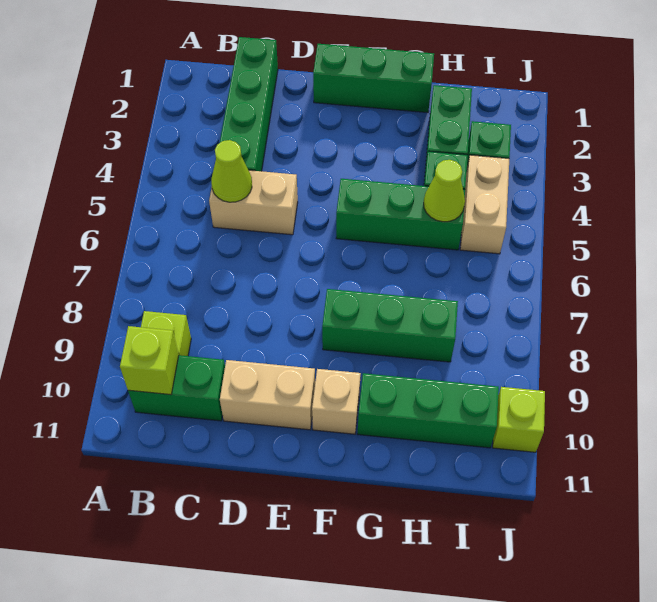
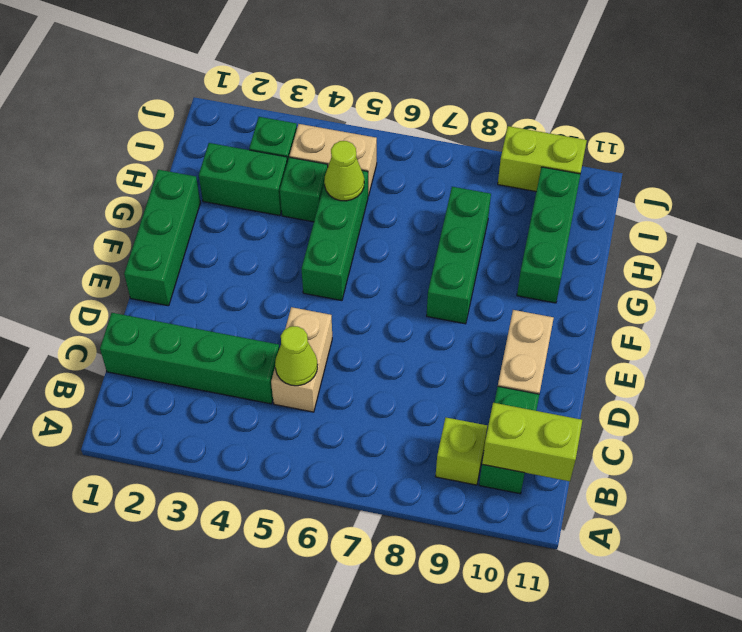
lime brick B10 level 2 -> lime brick B10:B11 level 2
tan brick F10 level 1 -> none
lime brick J10 level 1 -> lime brick J9:J10 level 1

